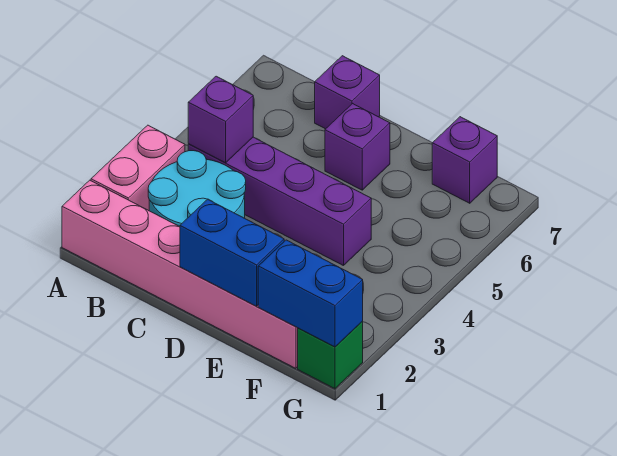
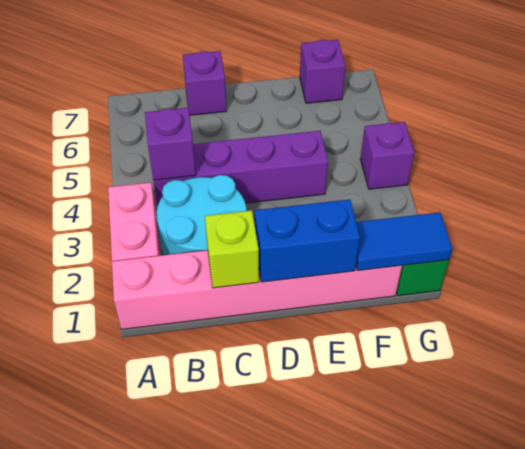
none -> lime brick C1 level 2
purple brick D6 level 1 -> purple brick G4 level 1
blue brick F1:G1 level 2 -> blue tile F1:G1 level 2

